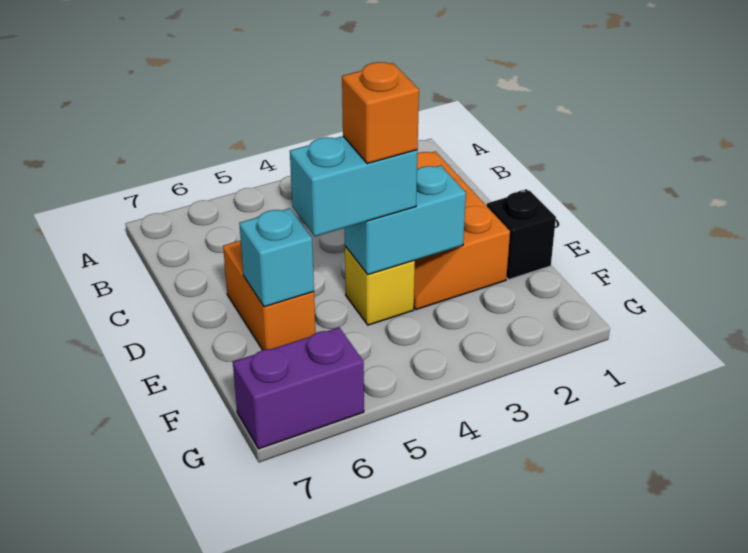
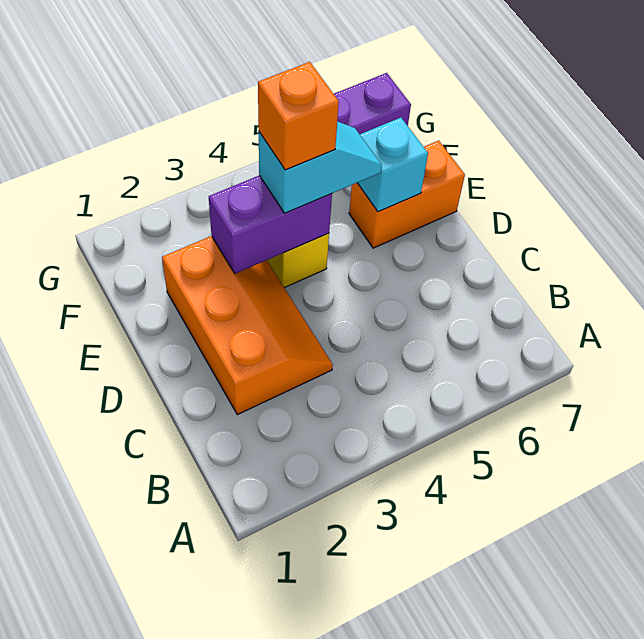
orange brick D6:E6 level 1 -> orange brick E6:E7 level 1
black brick E1 level 1 -> none
cyan brick E3:E4 level 2 -> purple brick E3:E4 level 2
cyan brick E4:E5 level 3 -> cyan slope E4:E5 level 3 top 4

